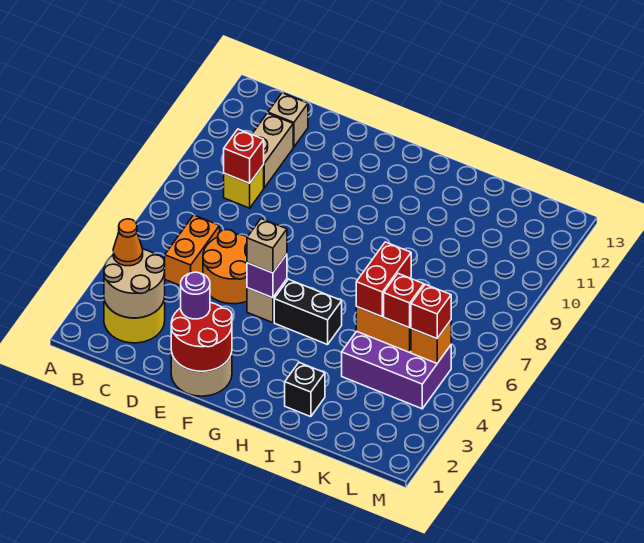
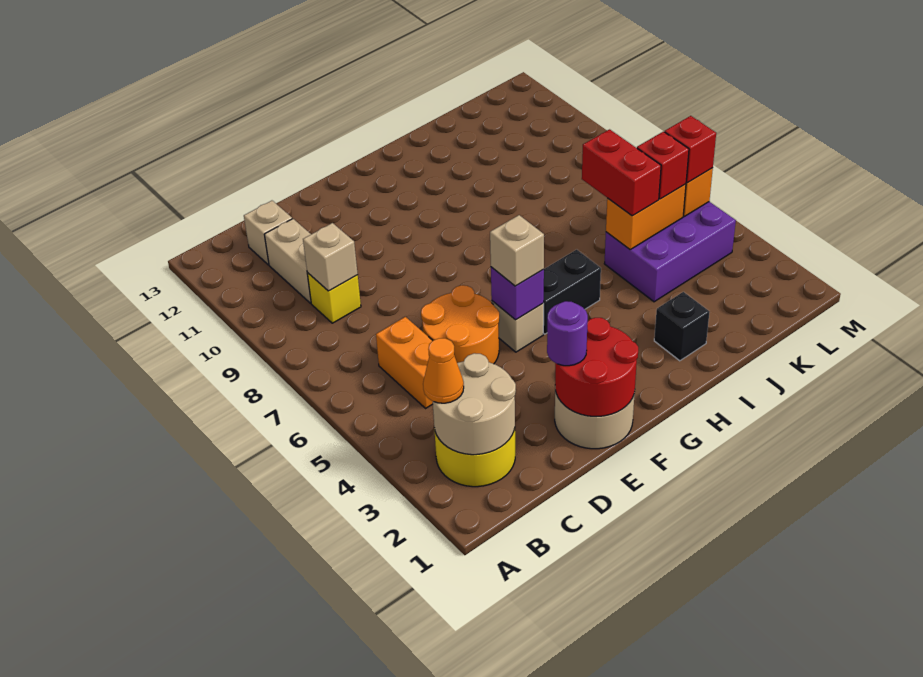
red brick C9 level 2 -> tan brick C9 level 2

